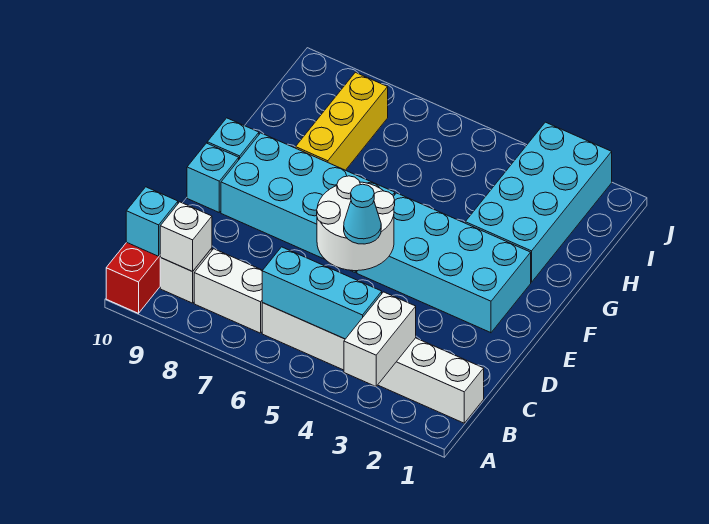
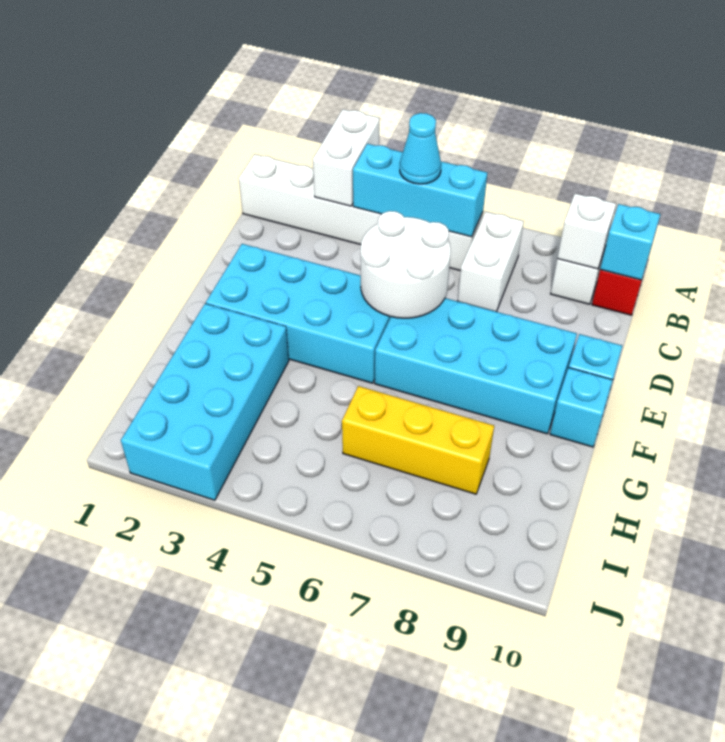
white brick B7:B8 level 1 -> white brick B7:C7 level 1
cyan cone D5 level 3 -> cyan cone B5 level 3
yellow brick G8:I8 level 1 -> yellow brick H6:H8 level 1

